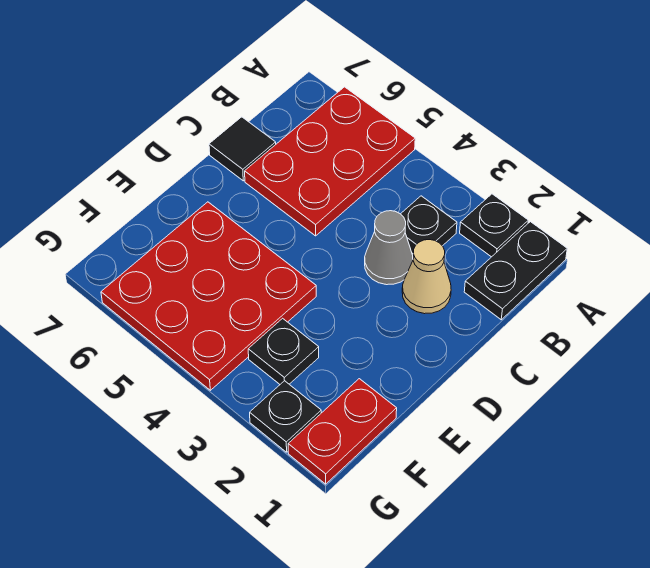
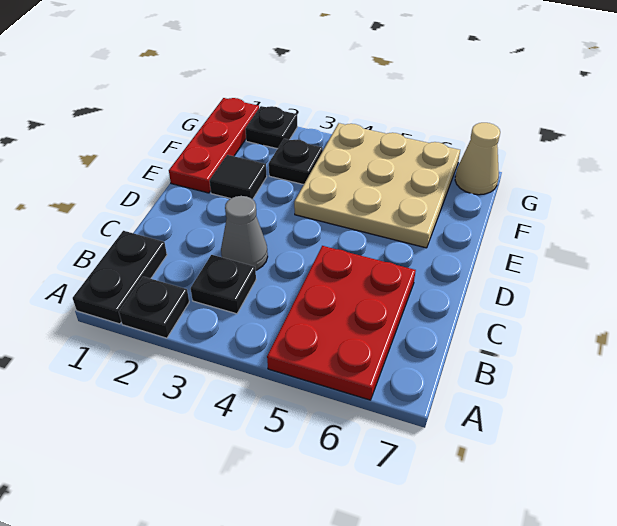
tan cone C2 level 1 -> tan cone G7 level 1
black tile C7 level 1 -> black tile E2 level 1
red plate E4:G6 level 1 -> tan plate E4:G6 level 1
red plate F1:G1 level 1 -> red plate E1:G1 level 1

